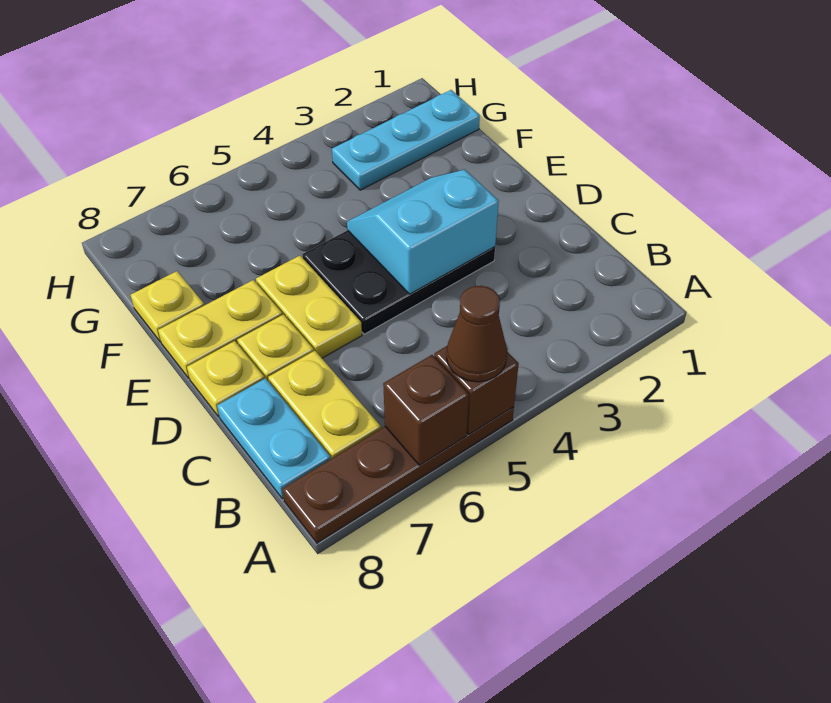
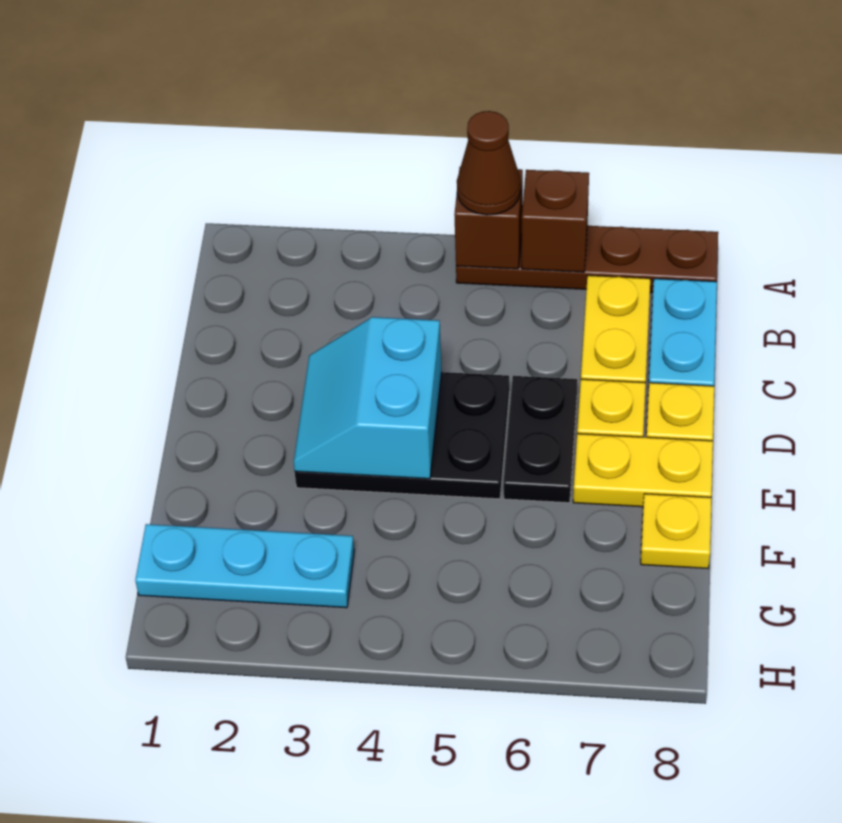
cyan slope D3:E4 level 2 top D -> cyan slope D3:E4 level 2 top 4
yellow plate D6:E6 level 1 -> black plate D6:E6 level 1

